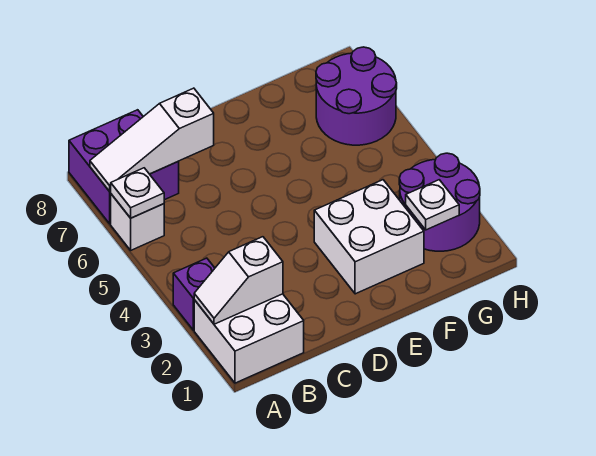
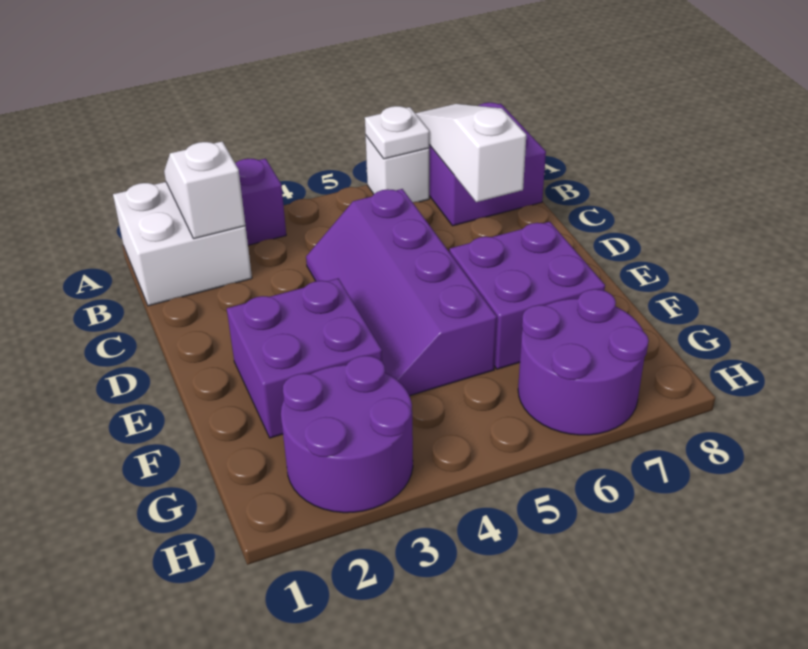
none -> purple slope C4:F5 level 1 top 5
white brick E2:F3 level 1 -> purple brick E2:F3 level 1
none -> purple brick E6:F7 level 1
white plate G2 level 2 -> none

